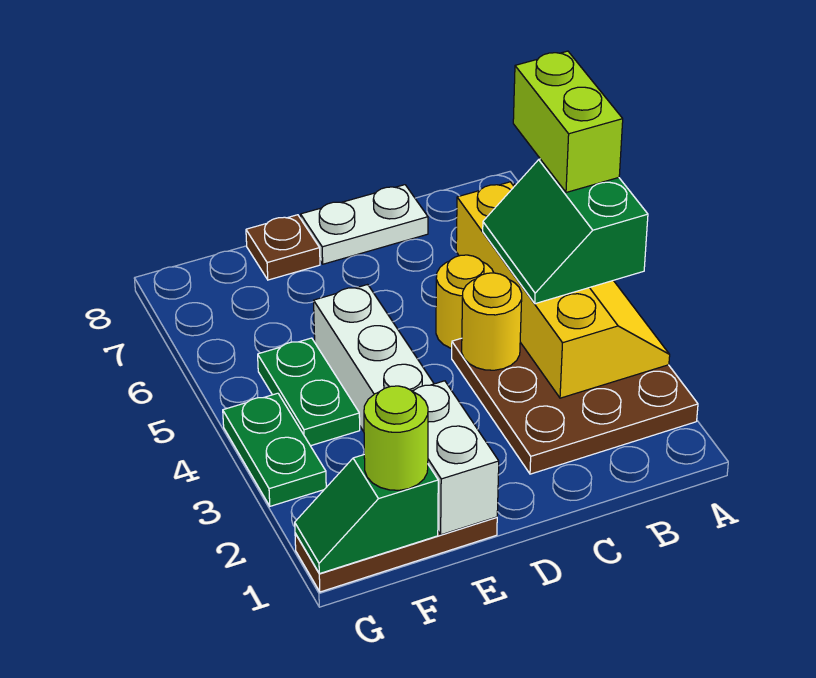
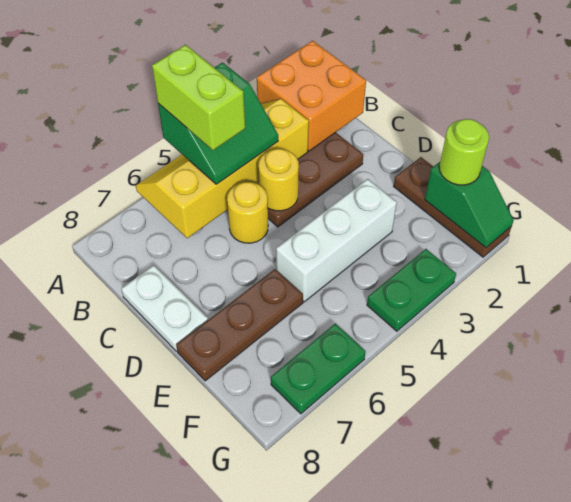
none -> orange brick A1:B2 level 2
lime brick A5:A6 level 4 -> lime brick A5:B5 level 4
white brick E1:E2 level 2 -> none
brown plate E8 level 1 -> brown plate E6:E8 level 1
green plate F4:F5 level 1 -> green plate G6:G7 level 1

